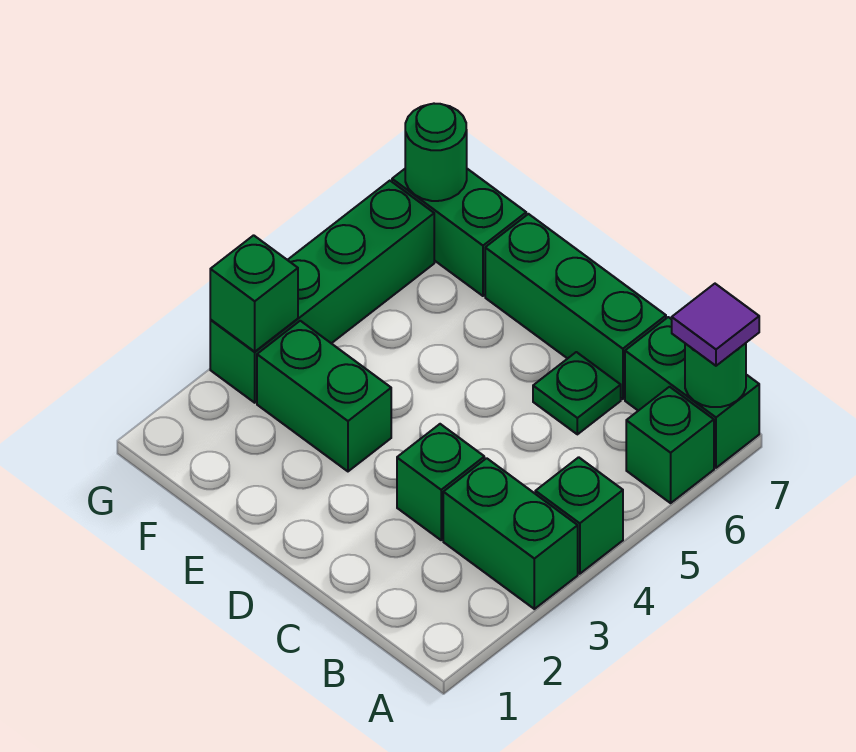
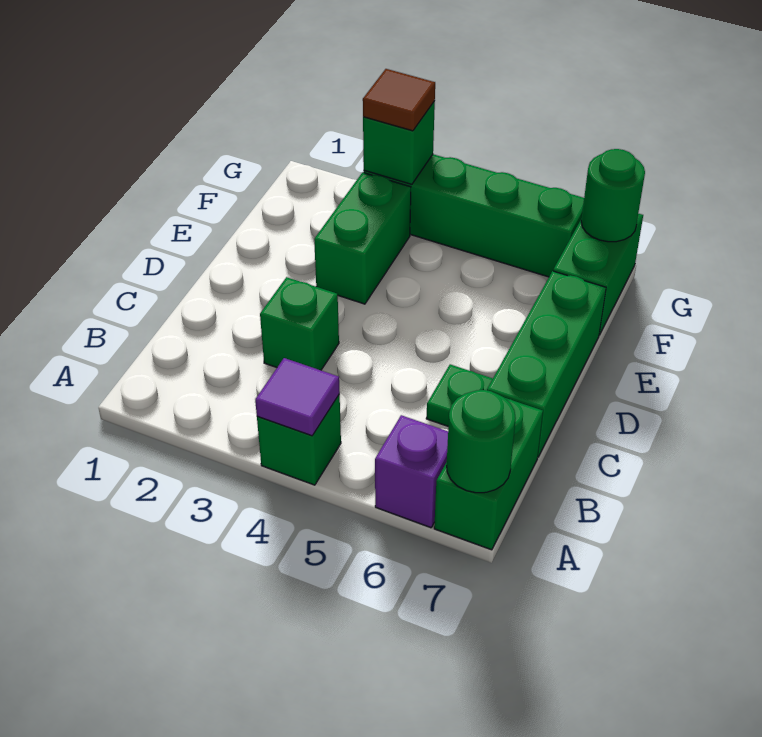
green brick A3:B3 level 1 -> none
green brick A6 level 1 -> purple brick A6 level 1
purple tile A7 level 3 -> purple tile A4 level 2
none -> brown tile G3 level 3

